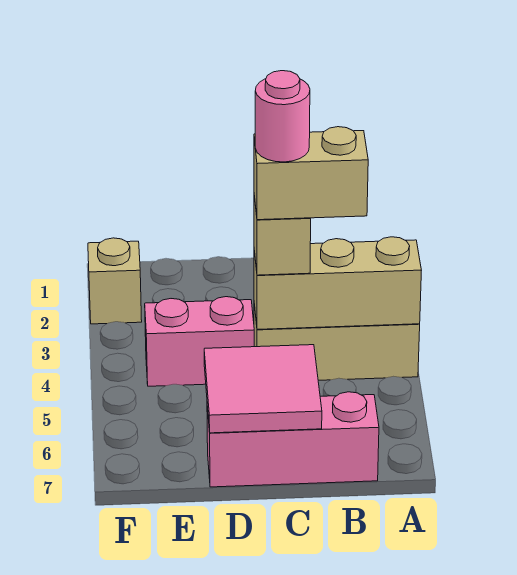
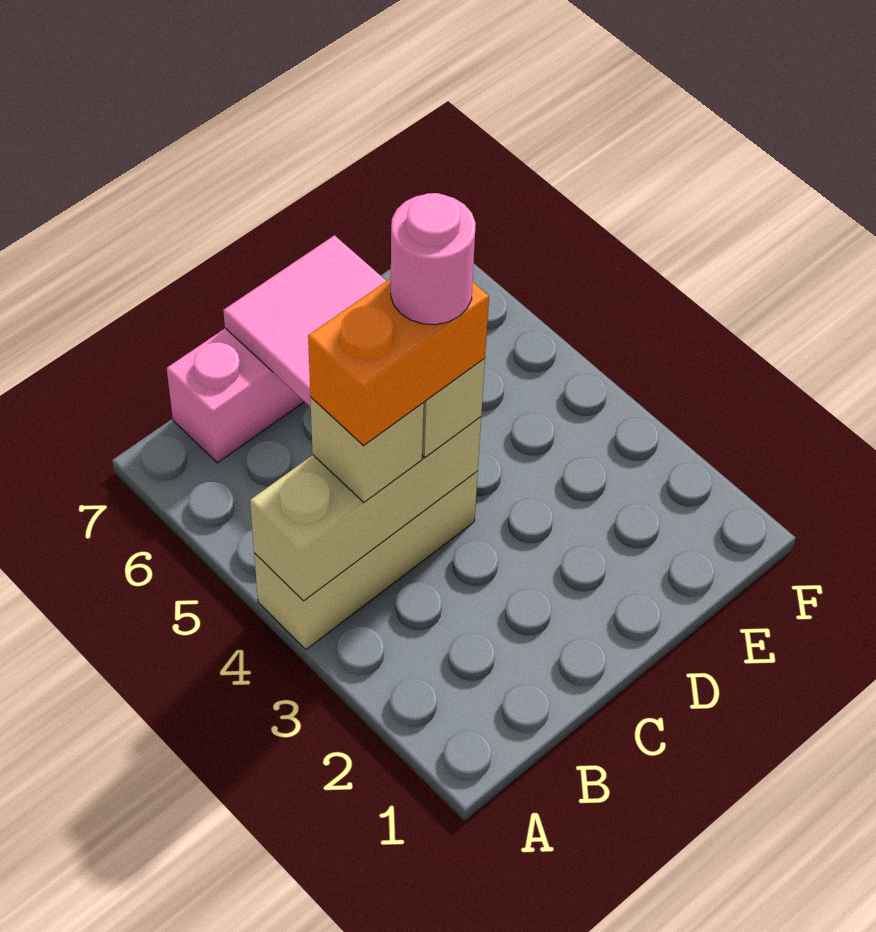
tan brick B4:C4 level 4 -> orange brick B4:C4 level 4
pink brick D4:E4 level 1 -> none
tan brick F2 level 1 -> tan brick B4 level 3

